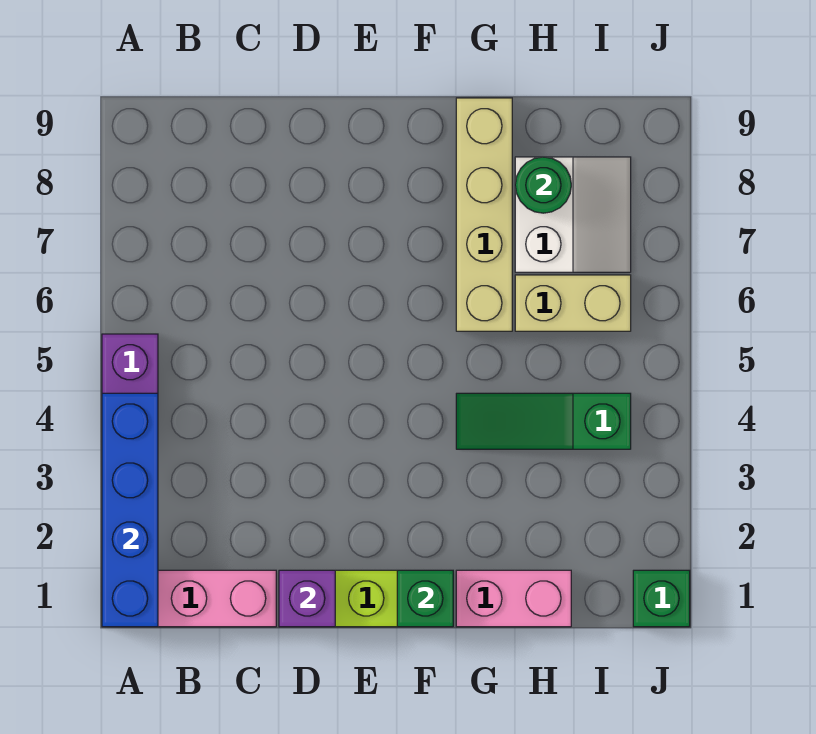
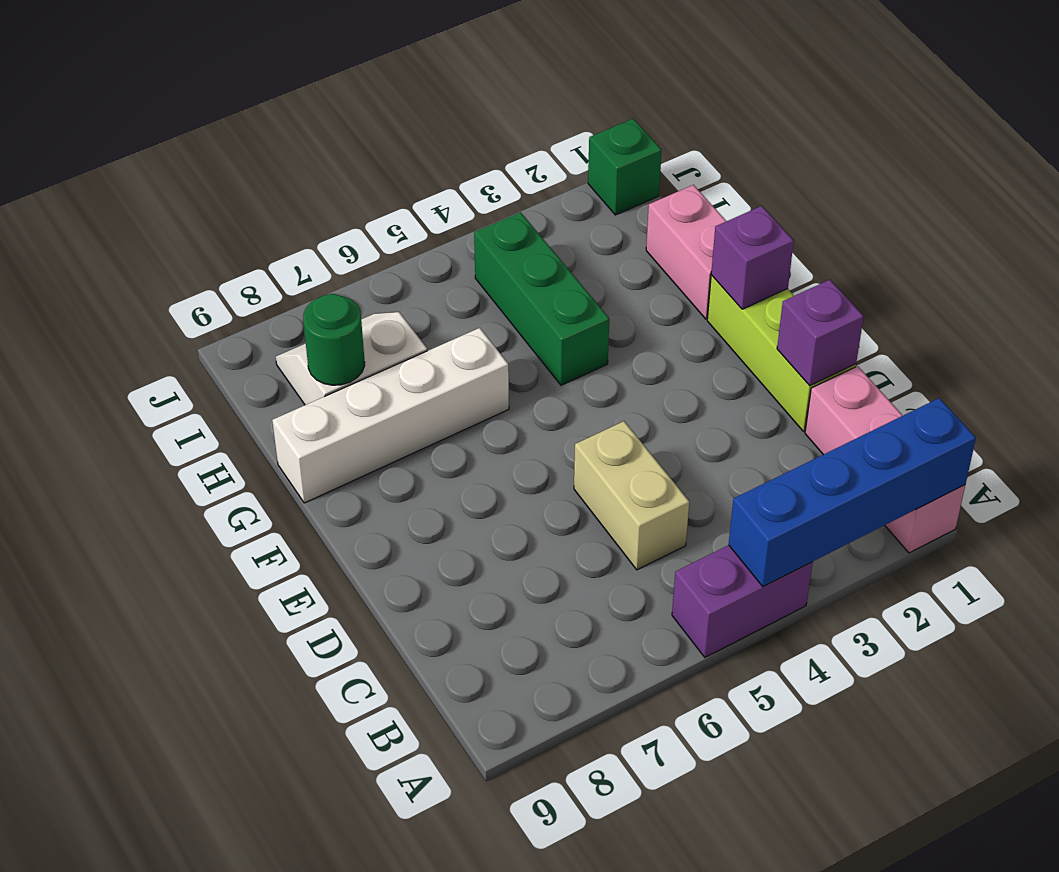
green brick F1 level 2 -> purple brick F1 level 2
green slope G4:I4 level 1 top I -> green brick G4:I4 level 1
tan brick G6:G9 level 1 -> white brick G6:G9 level 1
tan brick H6:I6 level 1 -> tan brick C5:D5 level 1

